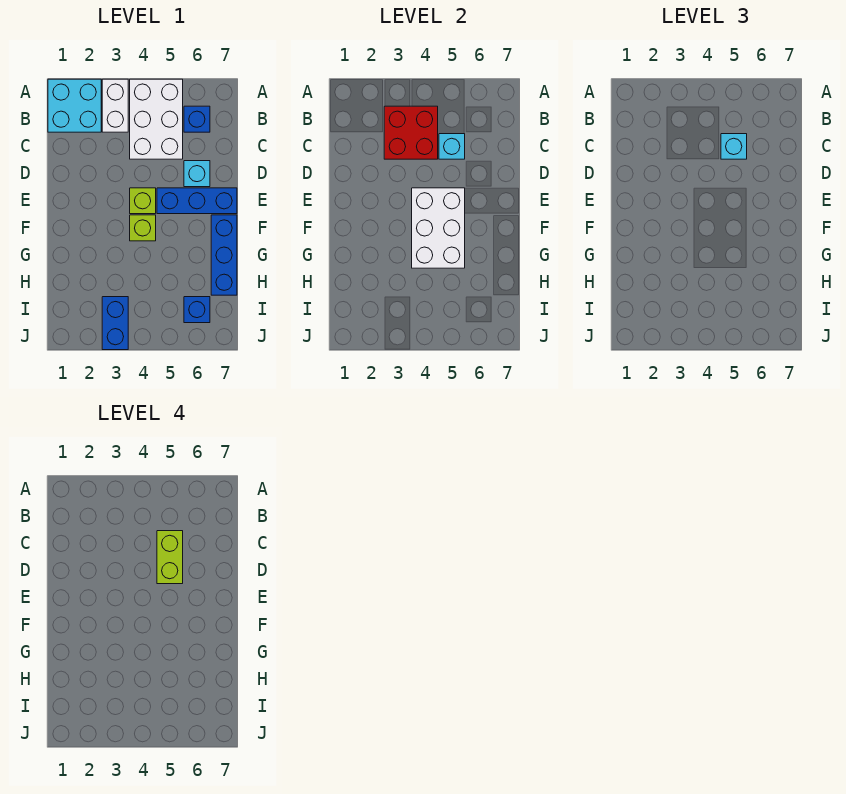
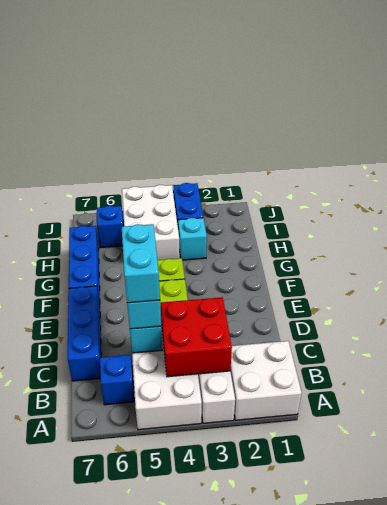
cyan brick A1:B2 level 1 -> white brick A1:B2 level 1
lime brick C5:D5 level 4 -> cyan brick C5:D5 level 4
cyan brick D6 level 1 -> cyan brick H3 level 1
white brick E4:G5 level 2 -> white brick H4:J5 level 1
blue brick E5:E7 level 1 -> blue brick C7:E7 level 1

